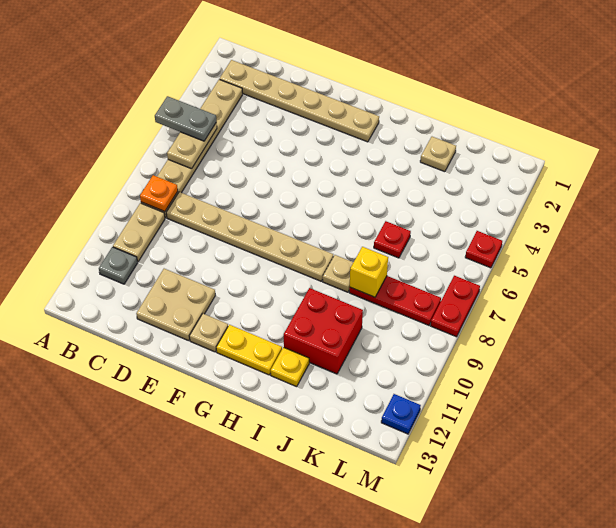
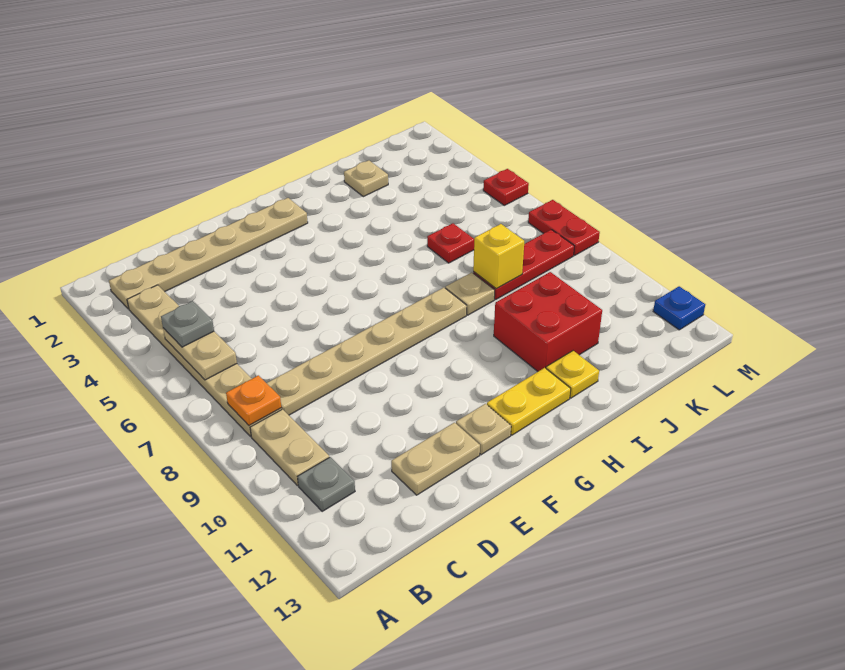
grey plate A5:B5 level 3 -> grey plate B5 level 3
tan plate D11:E12 level 1 -> tan plate D12:E12 level 1

